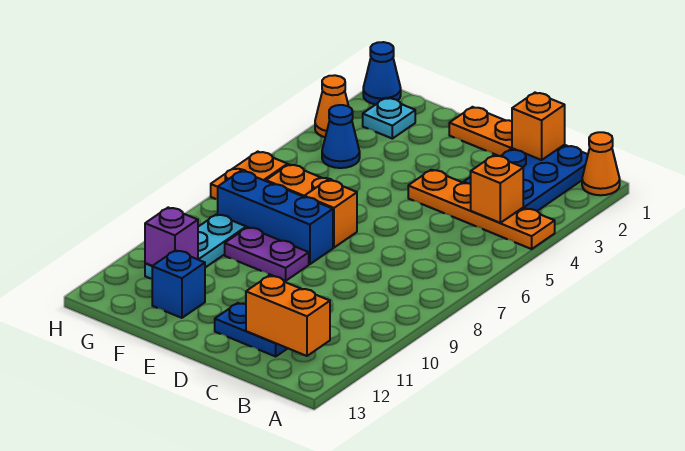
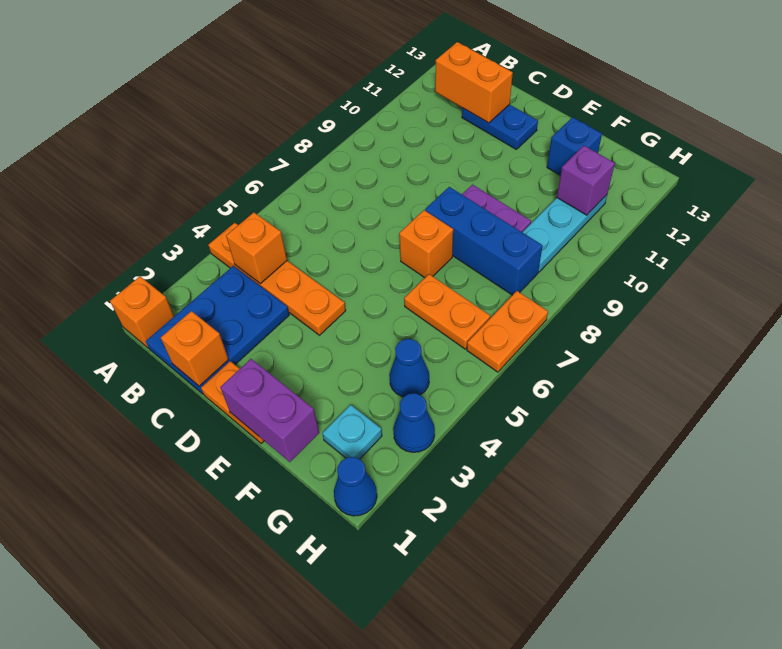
orange cone A1 level 1 -> orange brick A1 level 1
none -> purple brick E1:F1 level 2
orange cone H3 level 1 -> blue cone H3 level 1

